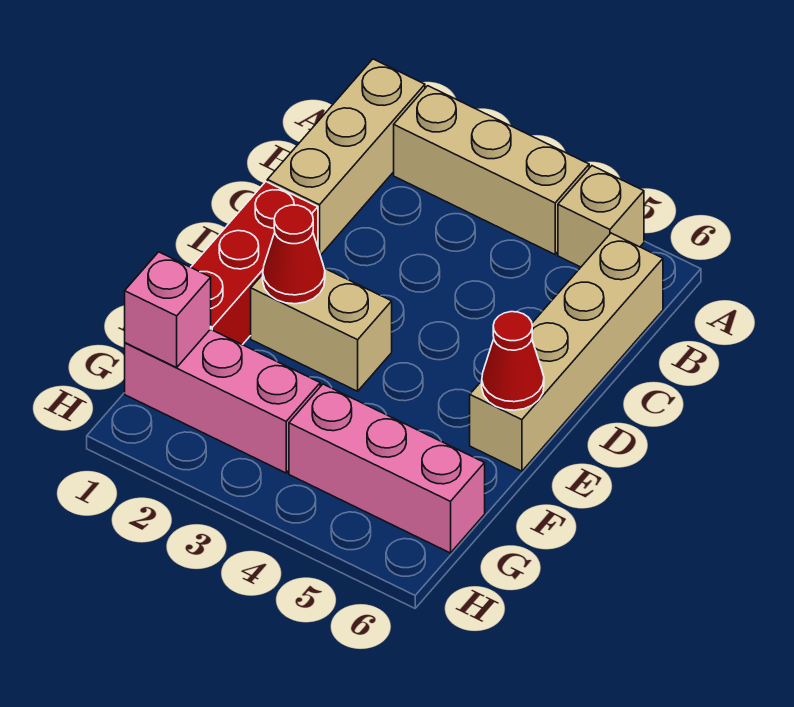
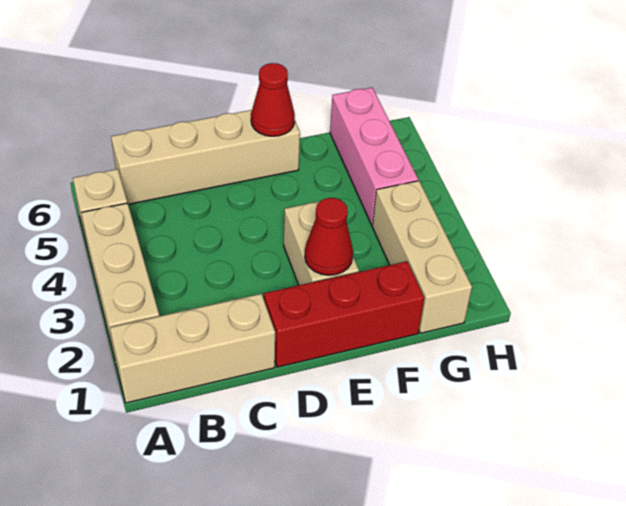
pink brick G1:G3 level 1 -> tan brick G1:G3 level 1
pink brick G1 level 2 -> none

